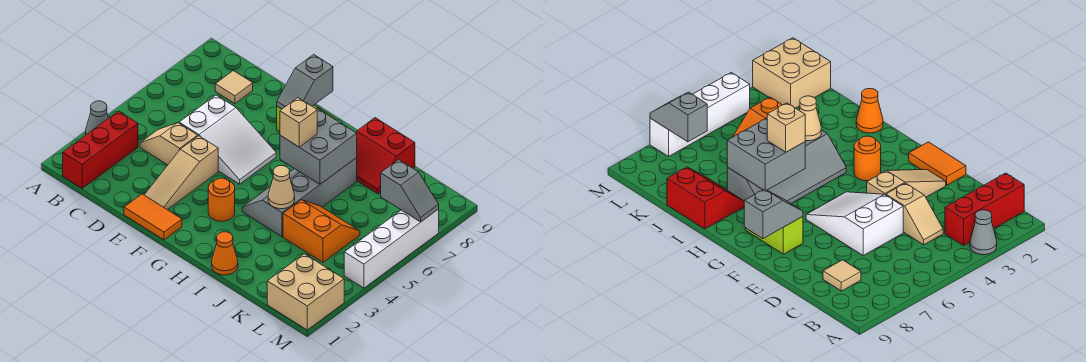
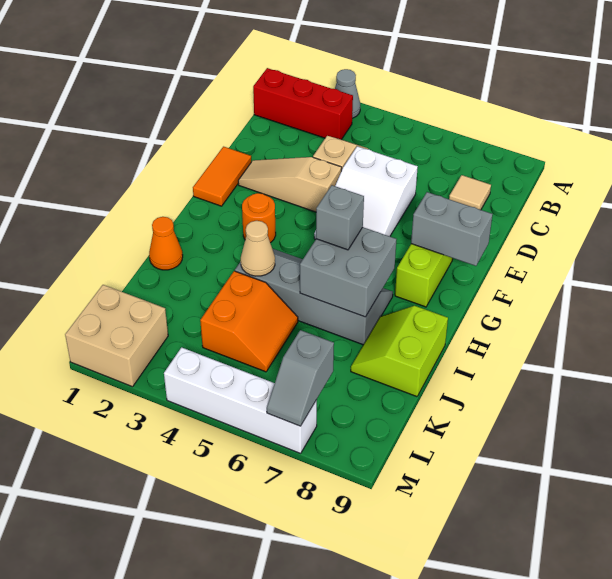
grey slope F8:F9 level 2 top 9 -> grey brick F8:F9 level 2
tan brick H6 level 3 -> grey brick H6 level 3
red slope I8:J9 level 1 top 9 -> lime slope I8:J9 level 1 top 9

